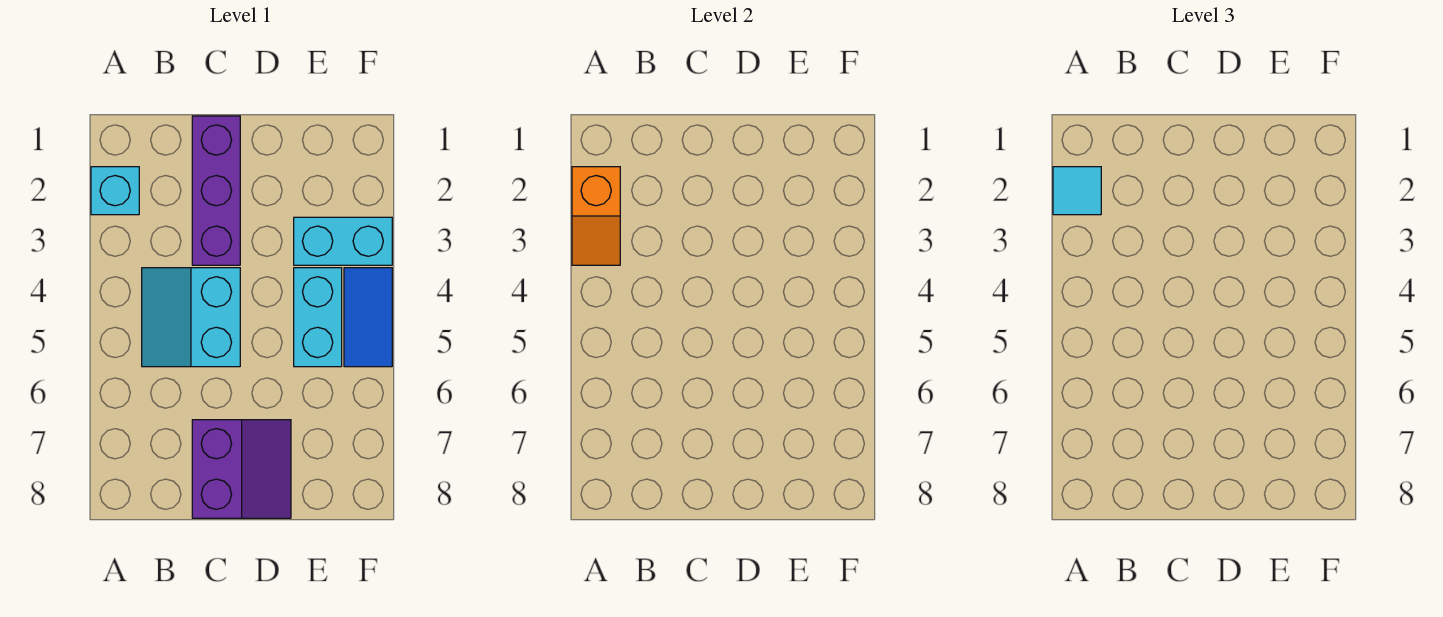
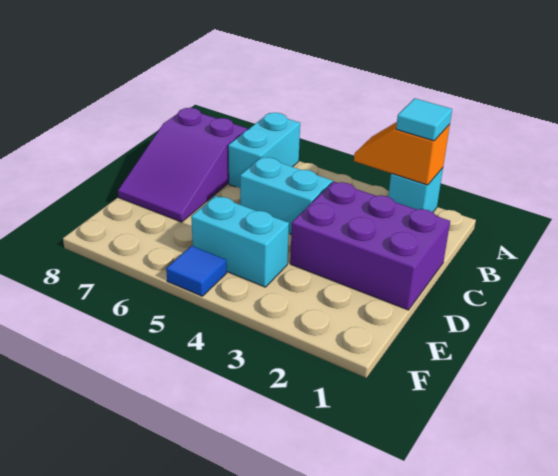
purple brick C1:C3 level 1 -> purple brick C1:D3 level 1
purple slope C7:D8 level 1 top C -> purple slope B7:D8 level 1 top B
cyan brick E3:F3 level 1 -> cyan brick A6:B6 level 1
blue tile F4:F5 level 1 -> blue tile F5 level 1

